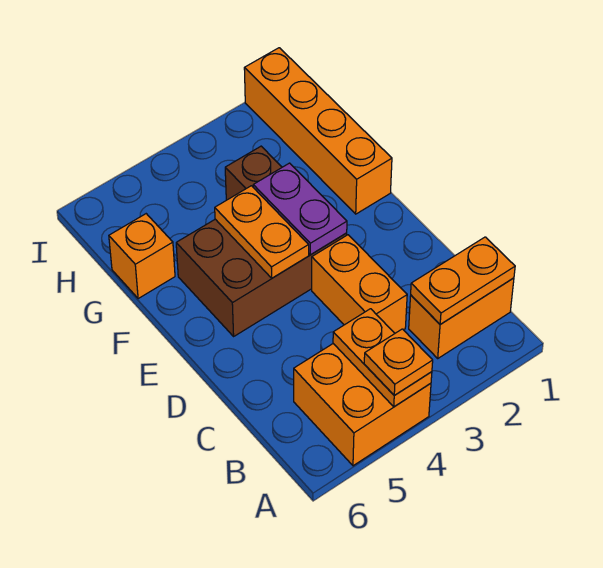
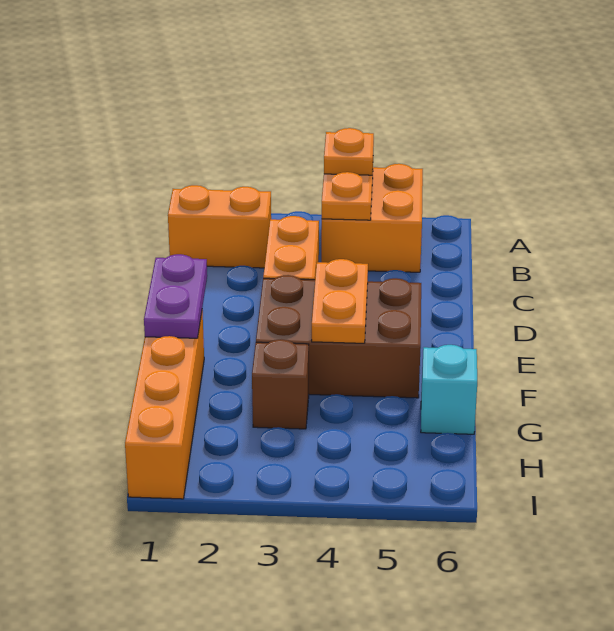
orange plate B1:B2 level 2 -> none
purple plate E3:F3 level 2 -> purple plate E1:F1 level 2
orange brick G6 level 1 -> cyan brick G6 level 1

